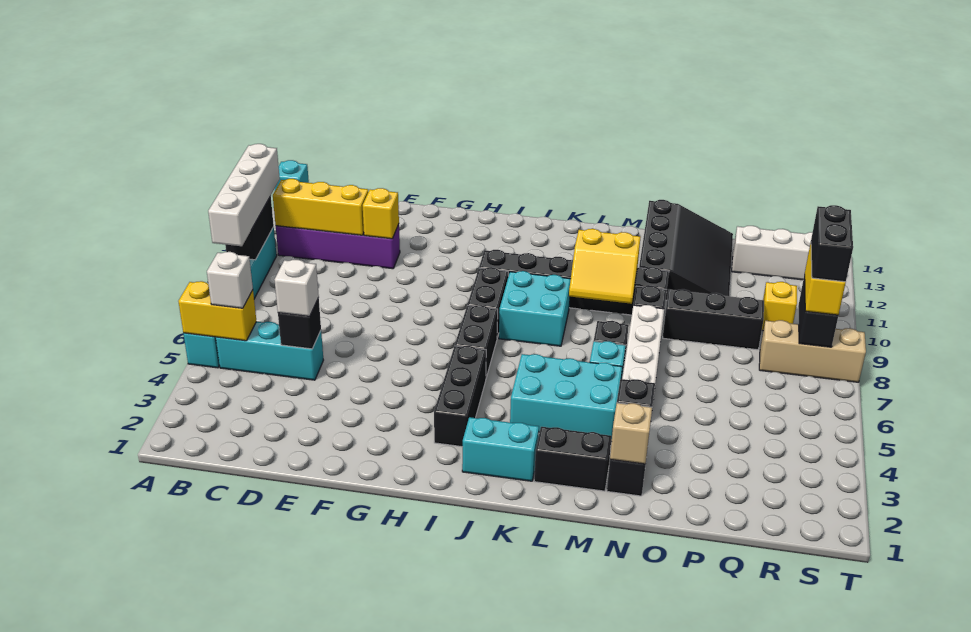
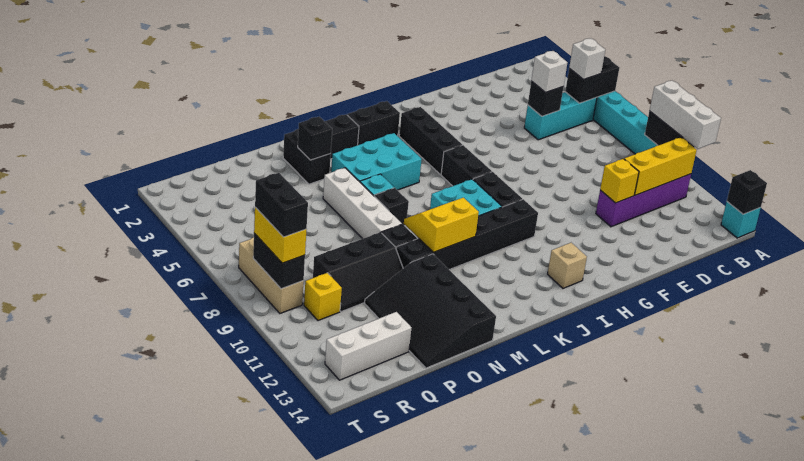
yellow brick A5:B5 level 2 -> black brick A5:B5 level 2
white brick A8:A11 level 3 -> white brick A9:A11 level 3
none -> black brick A14 level 2
cyan brick J2:K2 level 1 -> black brick J2:K2 level 1
tan brick N2 level 2 -> tan brick I13 level 1
tan brick R8:T8 level 1 -> tan brick S7:S9 level 1

